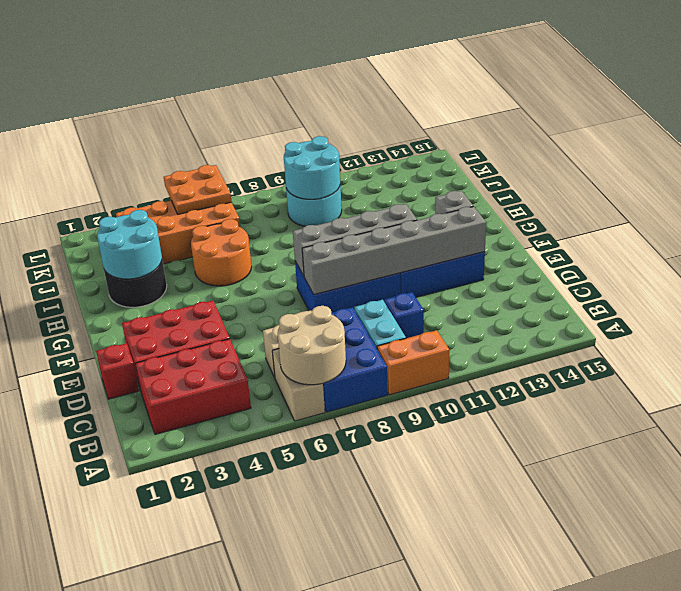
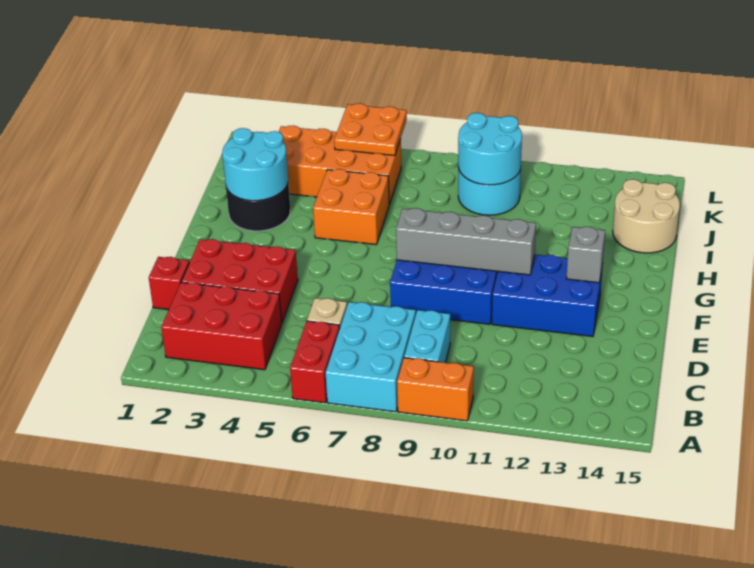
tan brick A6:B6 level 1 -> red brick A6:B6 level 1
tan round brick A6:B7 level 2 -> tan round brick I14:J15 level 1
blue brick A7:C8 level 1 -> cyan brick A7:C8 level 1
blue brick C10 level 1 -> none
grey brick E8:E13 level 2 -> none
orange round brick H5:I6 level 1 -> orange brick H5:I6 level 1

